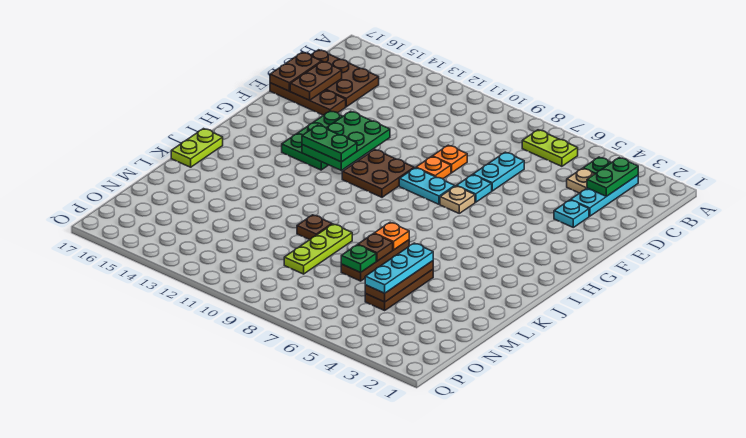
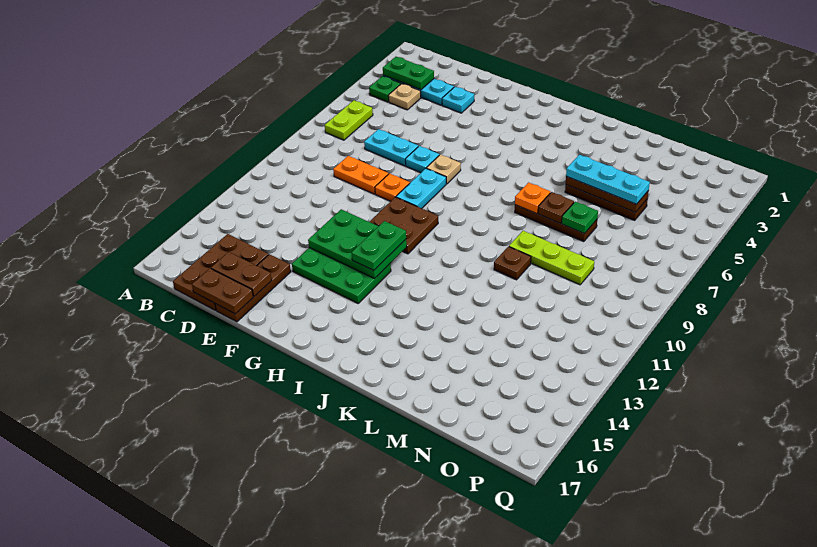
orange plate E9 level 1 -> orange plate D9:E9 level 1
lime plate J17:K17 level 1 -> none

